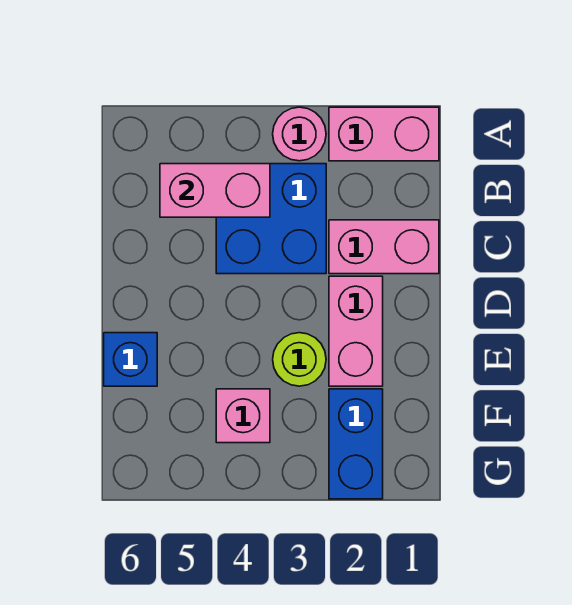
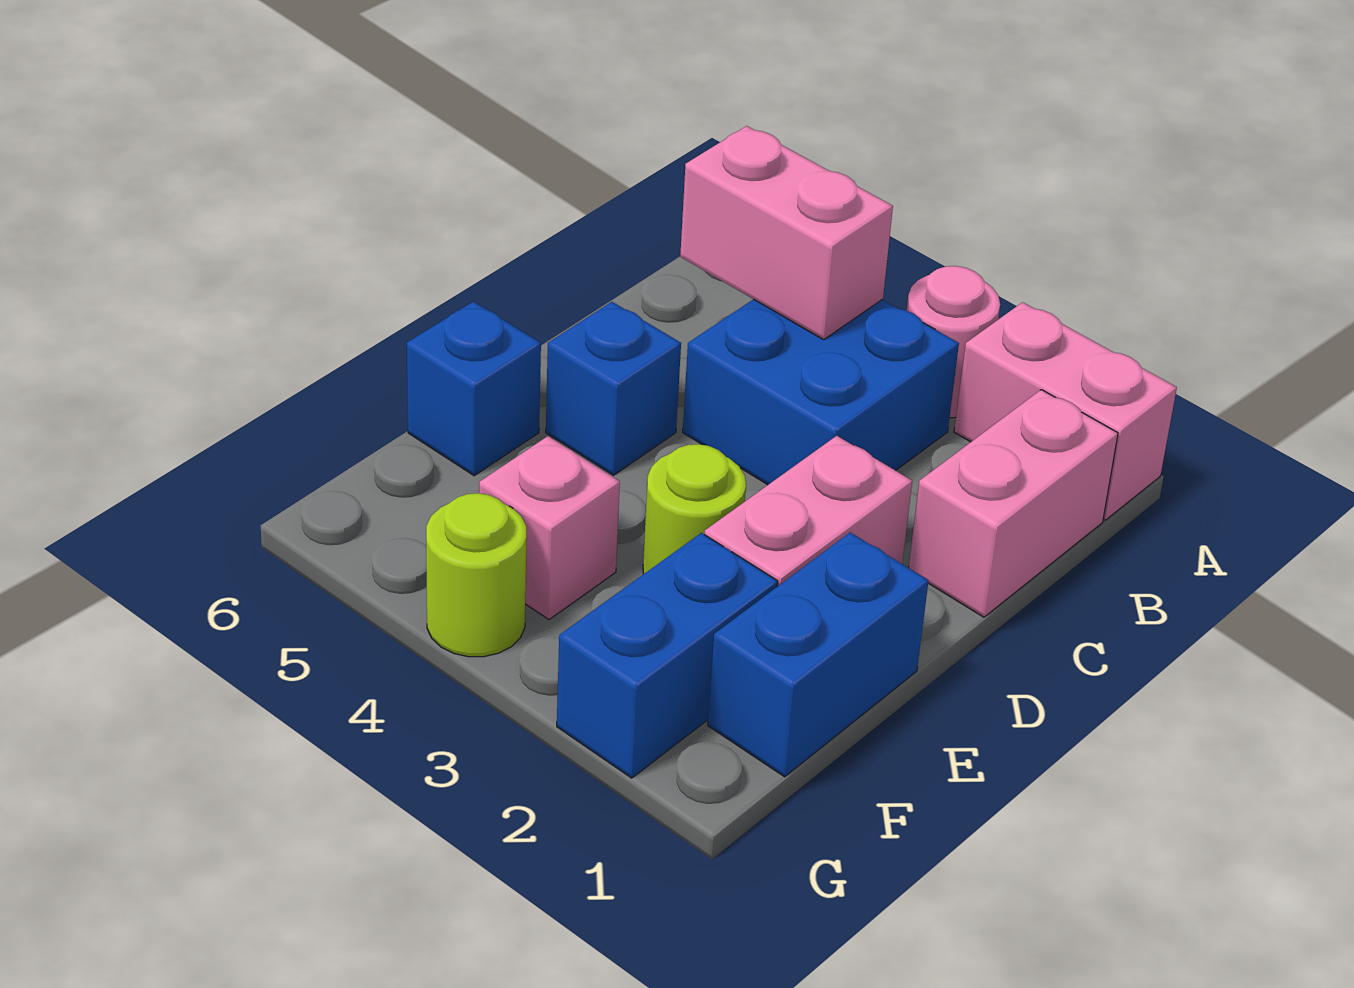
pink brick C1:C2 level 1 -> pink brick B1:C1 level 1
none -> blue brick D5 level 1
none -> blue brick E1:F1 level 1
none -> lime round brick G4 level 1

